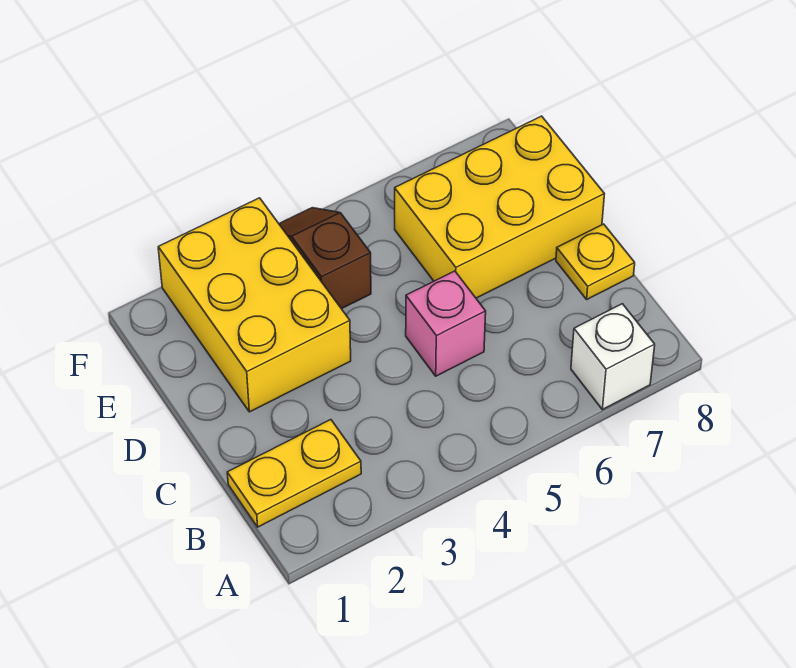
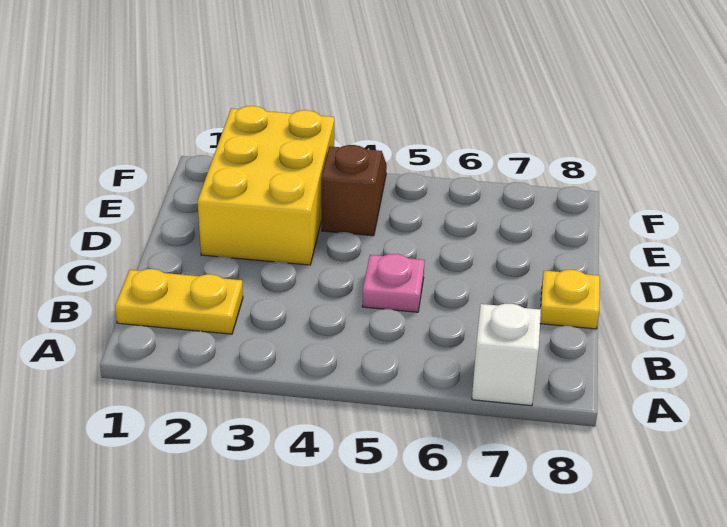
pink brick C5 level 1 -> pink plate C5 level 1
yellow brick D6:E8 level 1 -> none

